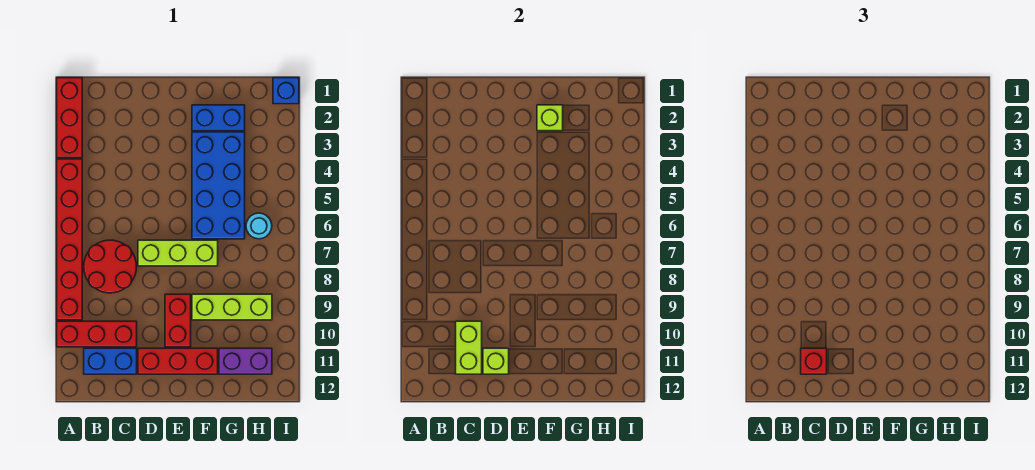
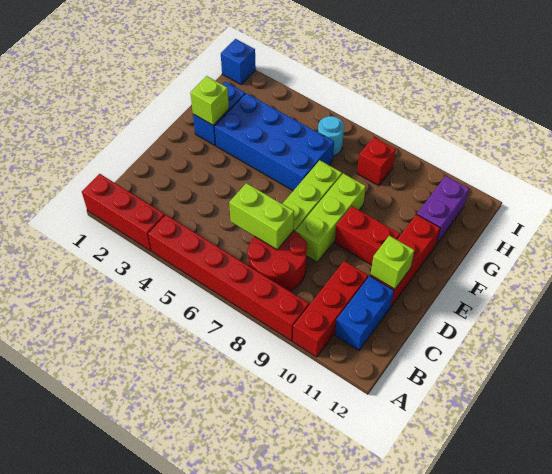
lime brick C10:C11 level 2 -> lime brick C6:C7 level 2
red brick C11 level 3 -> red brick H8 level 1
lime brick F9:H9 level 1 -> lime brick D8:F8 level 1

